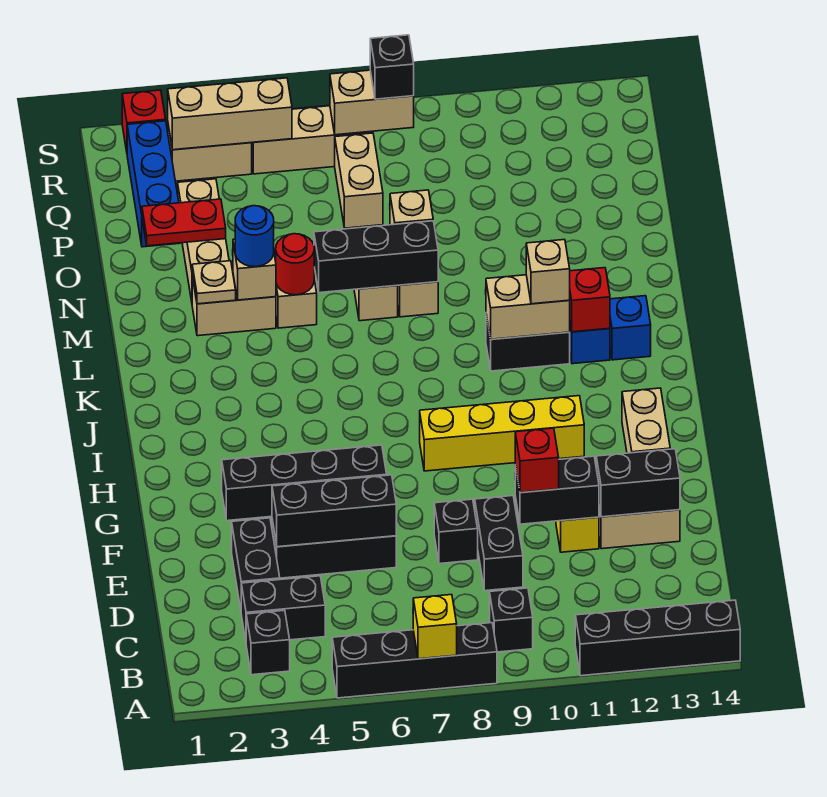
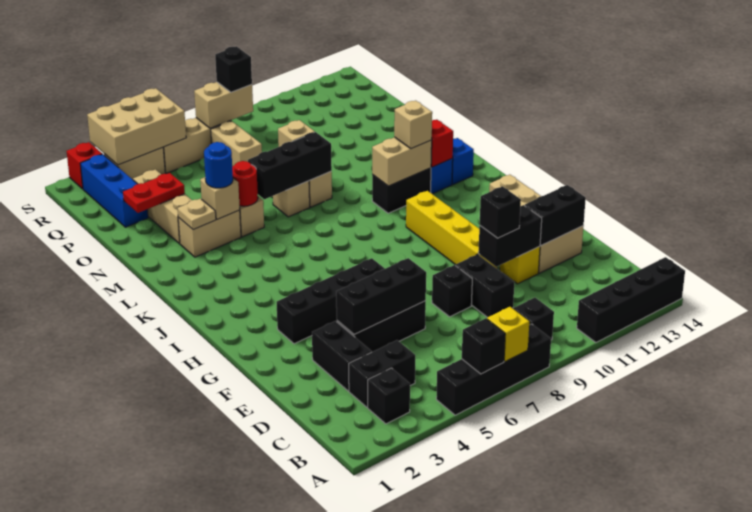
none -> black brick A6 level 2
red brick E10 level 3 -> black brick E10 level 3
yellow brick H8:H11 level 1 -> yellow brick F10:I10 level 1
tan brick R3:R5 level 2 -> tan brick R3:S5 level 2

